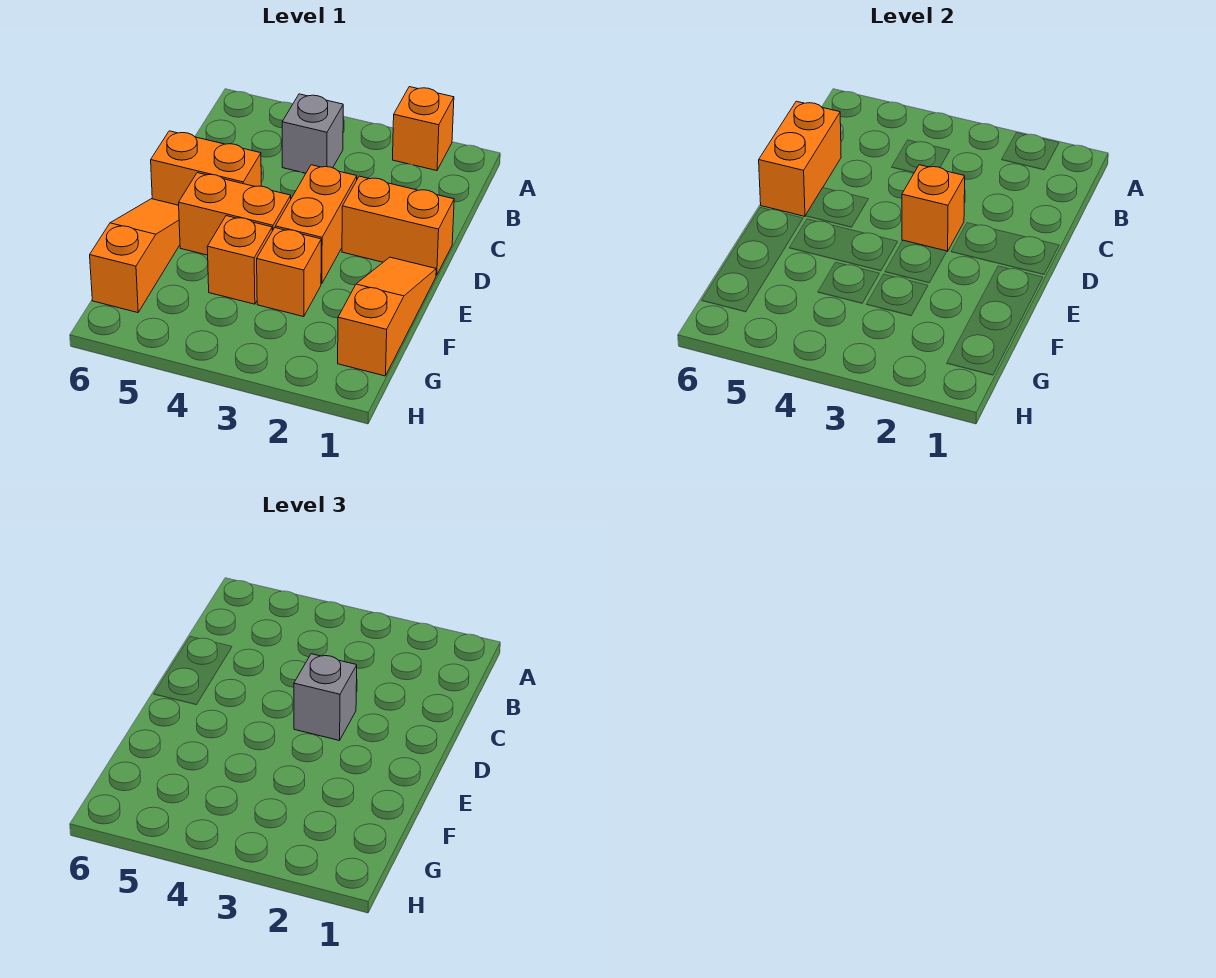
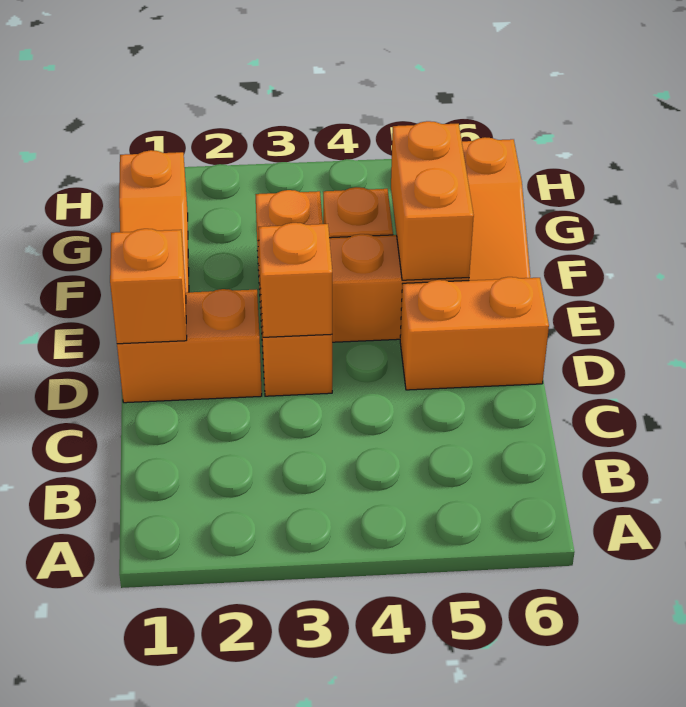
orange brick A2 level 1 -> orange brick D1 level 2
grey brick B4 level 1 -> none
orange brick C6:D6 level 2 -> orange brick E5:F5 level 2
grey brick D3 level 3 -> none

